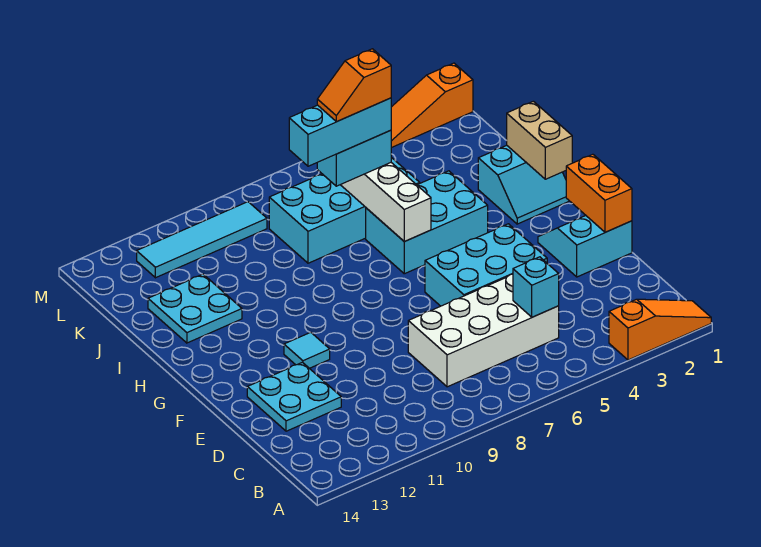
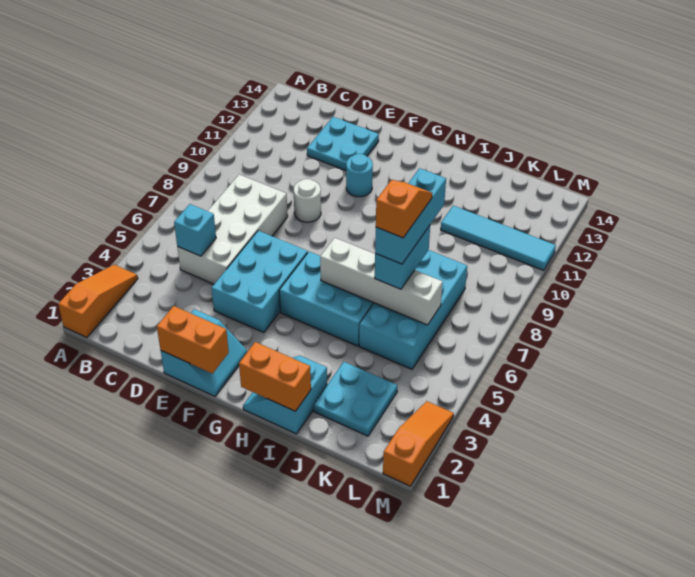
orange slope A1:A3 level 1 top 3 -> orange slope A1:A3 level 1 top 1
none -> white round brick E9 level 1
cyan tile F11 level 1 -> cyan round brick F11 level 1
tan brick H1:I1 level 2 -> orange brick H1:I1 level 2
cyan brick H4:I6 level 1 -> cyan brick G5:I6 level 1
cyan plate I12:J13 level 1 -> cyan plate J2:K3 level 1
cyan tile L9:L12 level 1 -> cyan tile J11:M11 level 1

